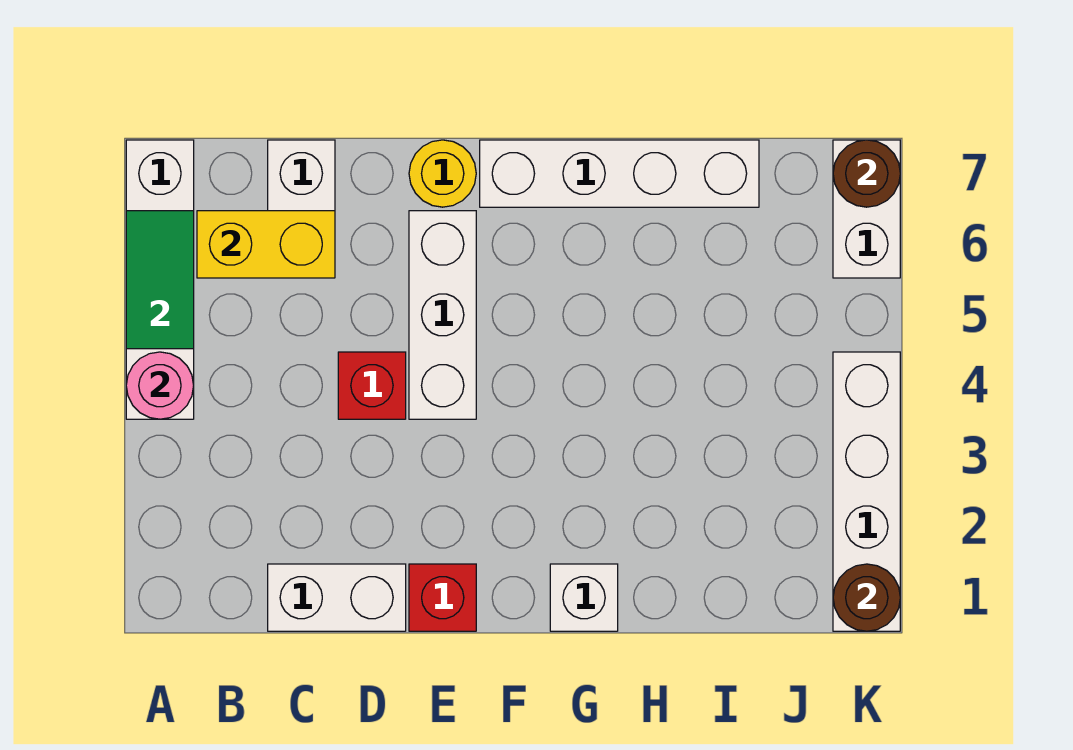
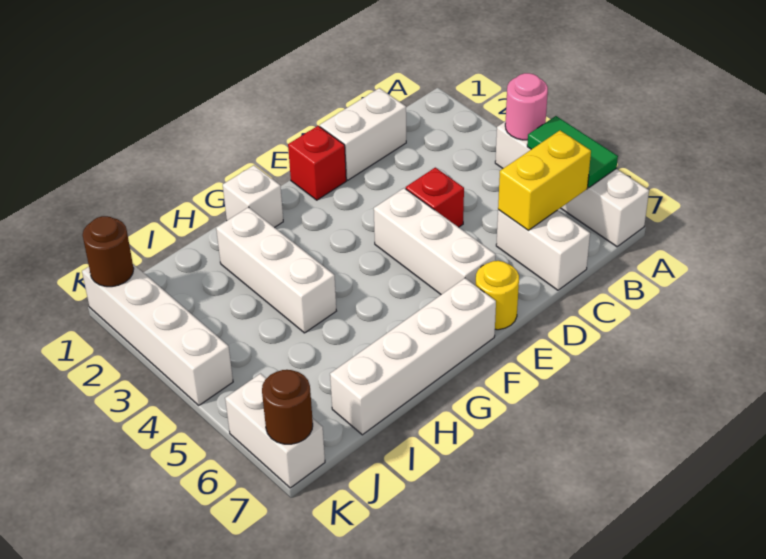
none -> white brick H2:H4 level 1

